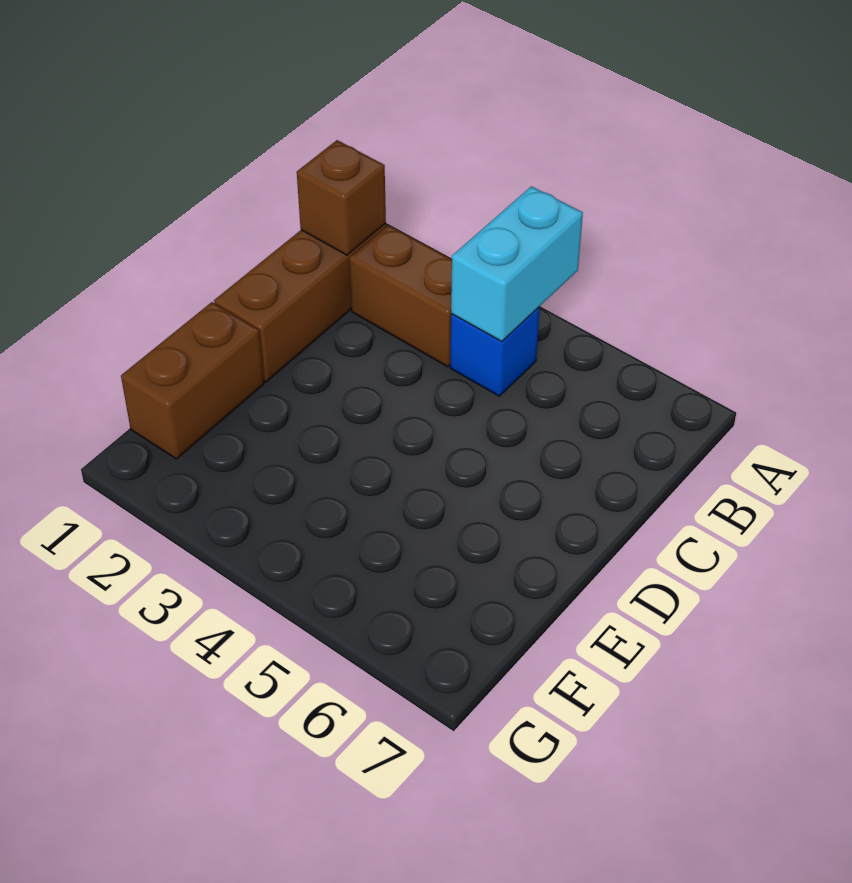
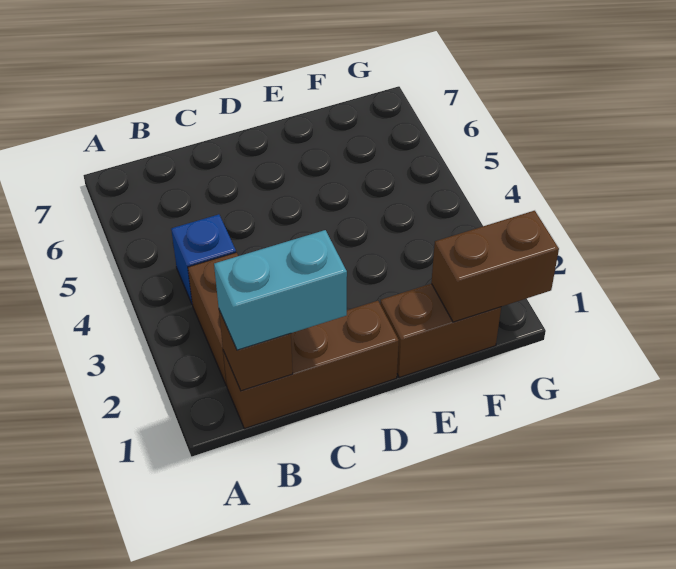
cyan brick A4:B4 level 2 -> cyan brick B1:C1 level 3
none -> brown brick F1:G1 level 2

